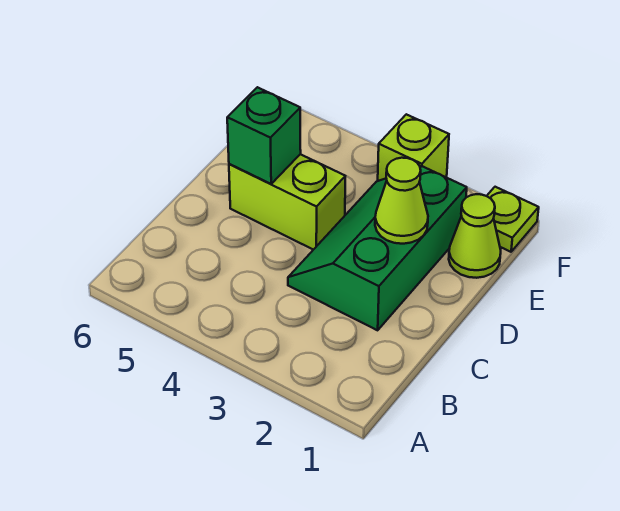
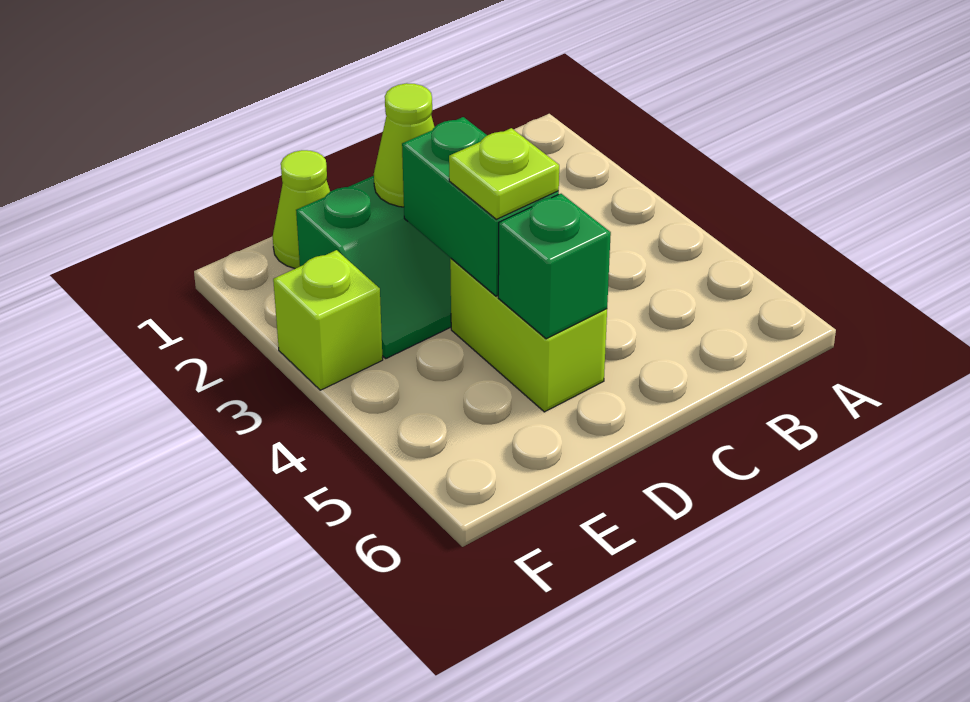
none -> green brick D3:D4 level 2
lime plate F1 level 1 -> lime plate D4 level 3

